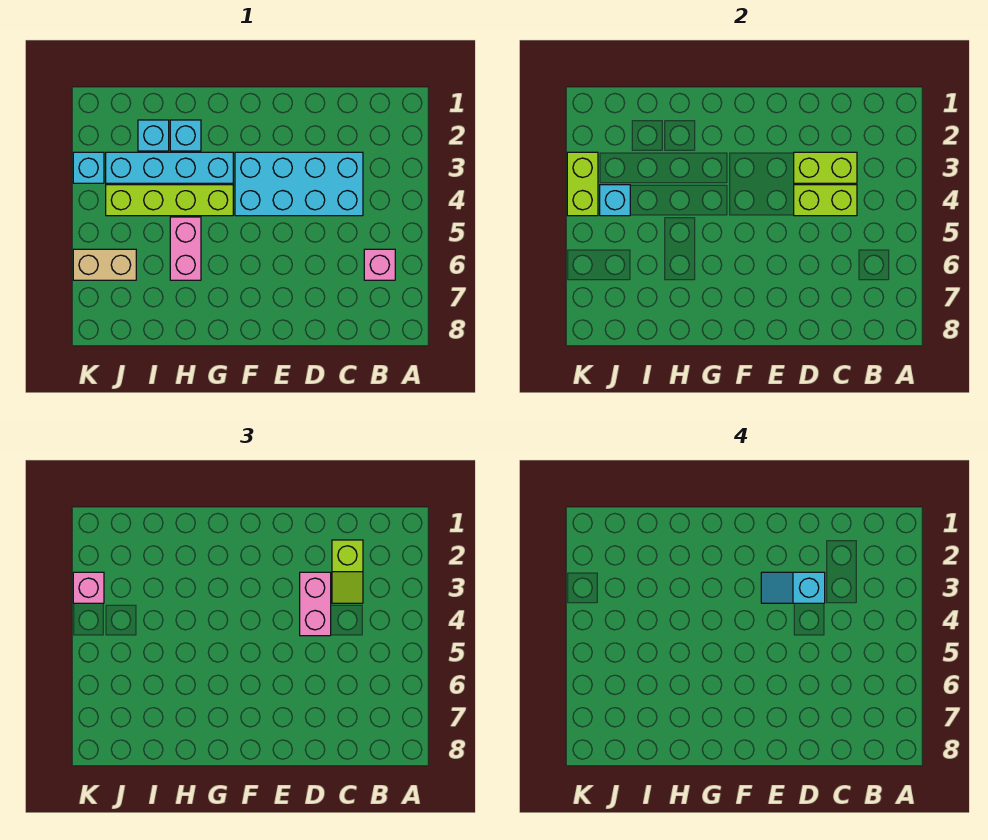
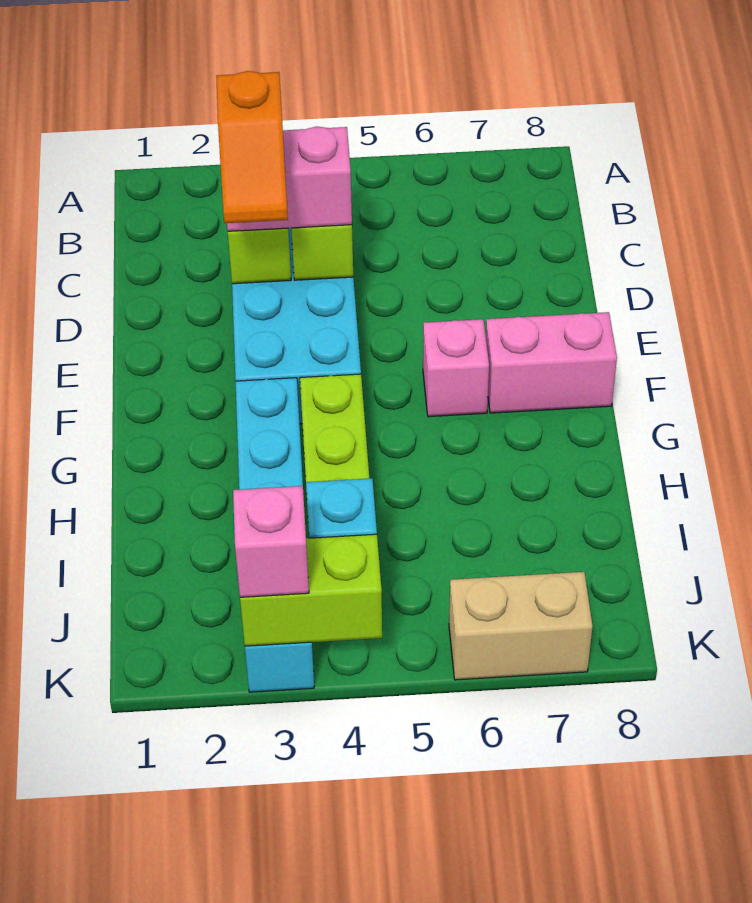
pink brick B6 level 1 -> pink brick F6 level 1
lime slope C2:C3 level 3 top 2 -> none
cyan slope D3:E3 level 4 top D -> orange slope D3:E3 level 4 top D
cyan brick H2 level 1 -> none
pink brick H5:H6 level 1 -> pink brick F7:F8 level 1
cyan brick I2 level 1 -> none
tan brick J6:K6 level 1 -> tan brick K6:K7 level 1

